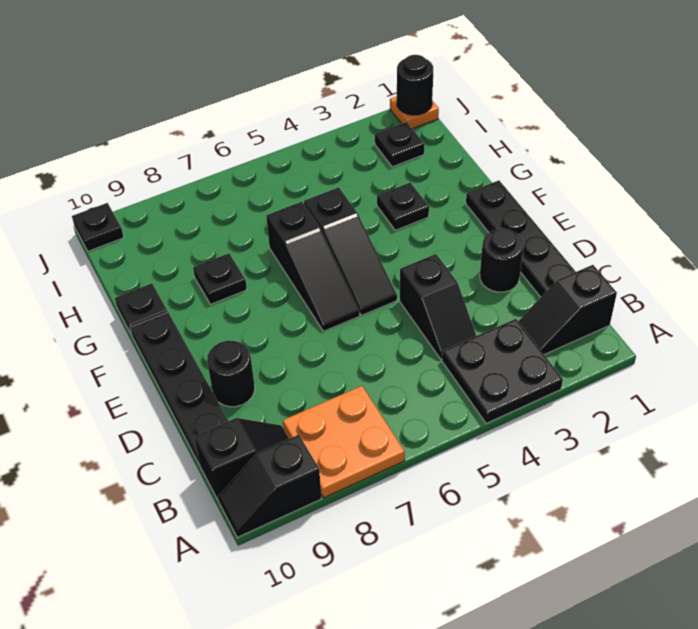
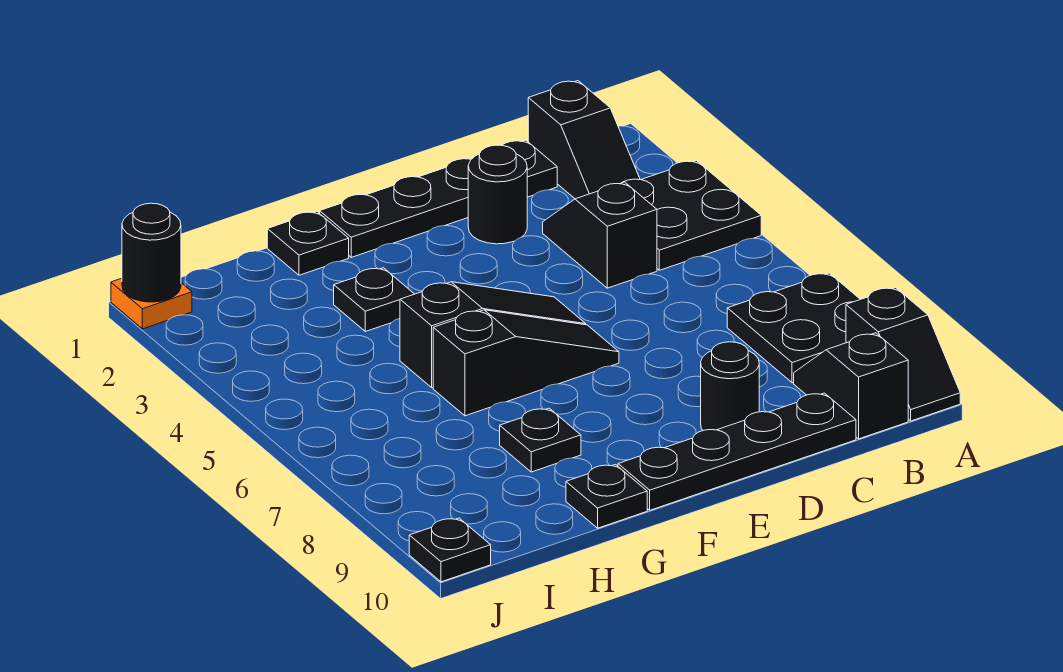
orange plate A7:B8 level 1 -> black plate A7:B8 level 1
black slope C4:D4 level 1 top D -> black slope C3:C4 level 1 top 4
black plate I2 level 1 -> black plate G1 level 1

